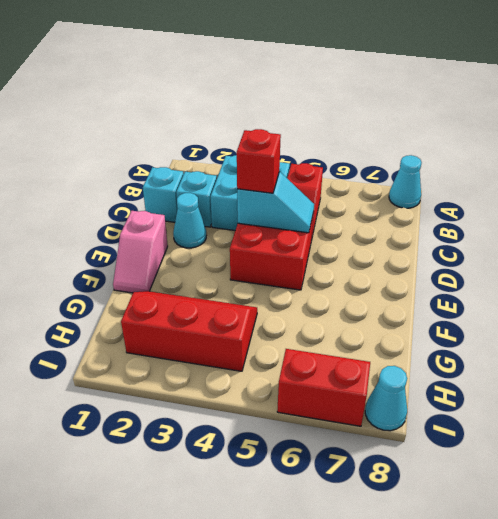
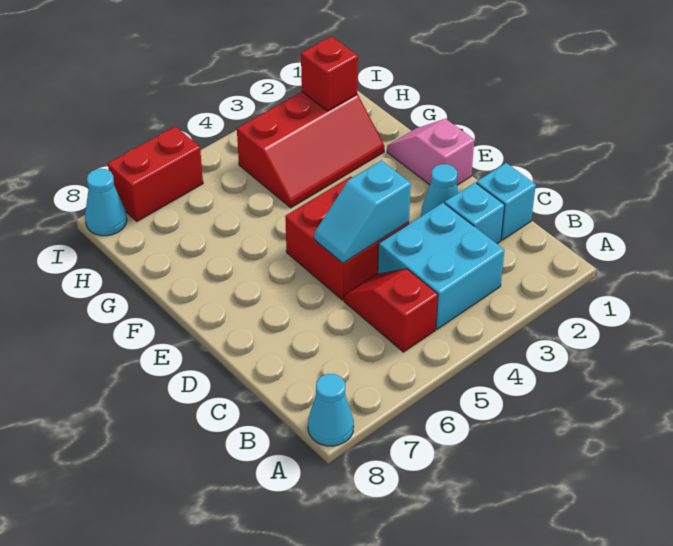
red brick D4 level 3 -> red brick H2 level 2

